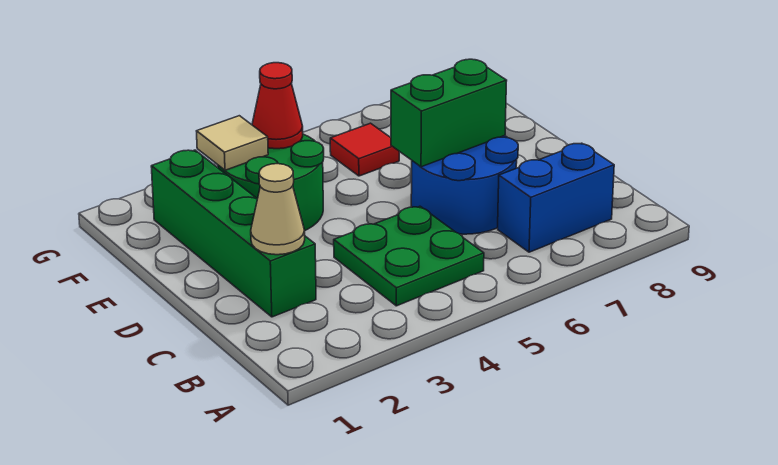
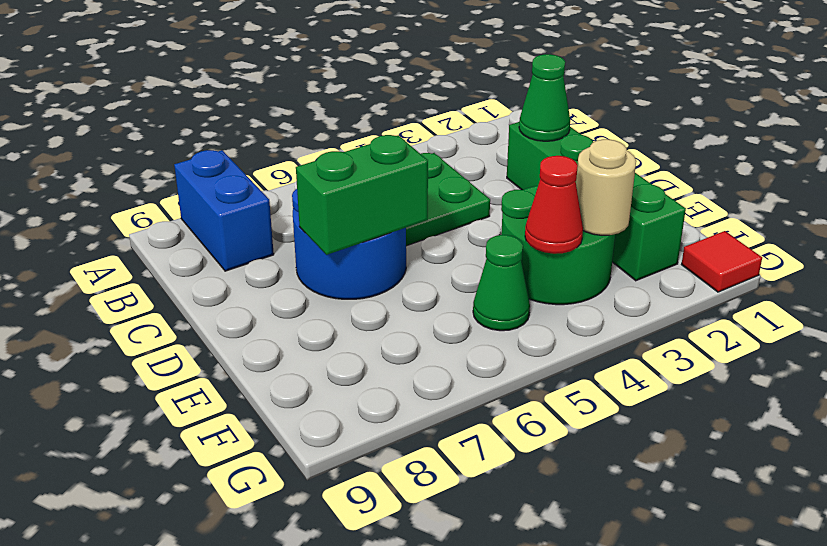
blue brick B7:B8 level 1 -> blue brick A8:B8 level 1
tan cone C2 level 2 -> green cone C2 level 2
tan tile F3 level 2 -> tan round brick F3 level 2
none -> green cone F5 level 1
red tile F6 level 1 -> red tile G1 level 1

